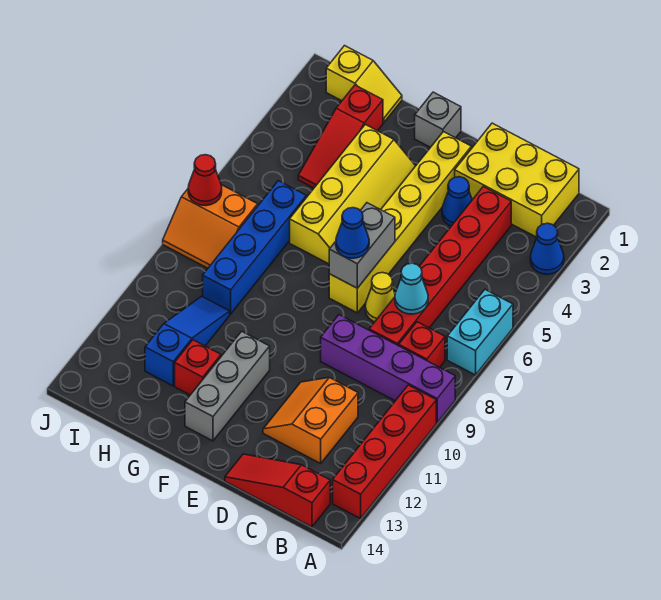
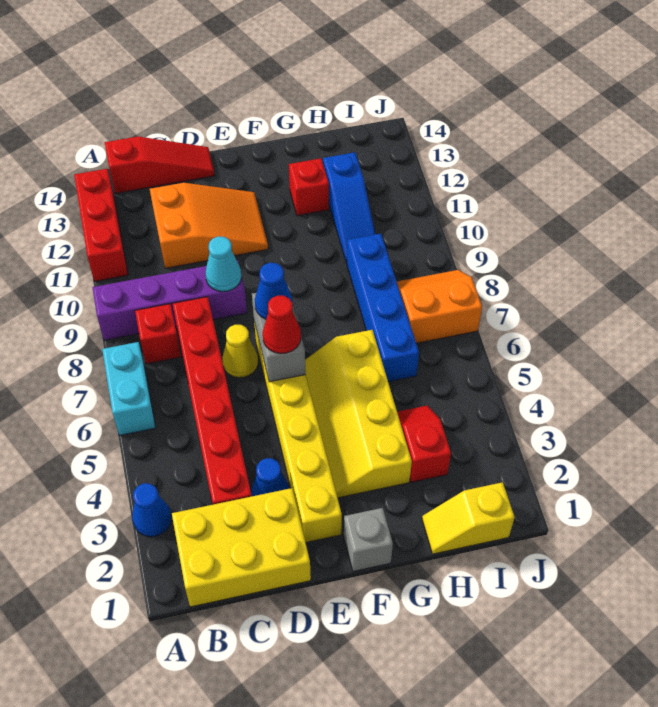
red brick A10:A13 level 1 -> red brick A11:A13 level 1
cyan cone C7 level 2 -> cyan cone D9 level 2
orange slope C11:D12 level 1 top C -> orange slope C11:E12 level 1 top C
grey brick F11:F13 level 1 -> none
red slope H2:H4 level 1 top 2 -> red slope H3:H4 level 1 top 3
red cone J7 level 2 -> red cone E6 level 3

